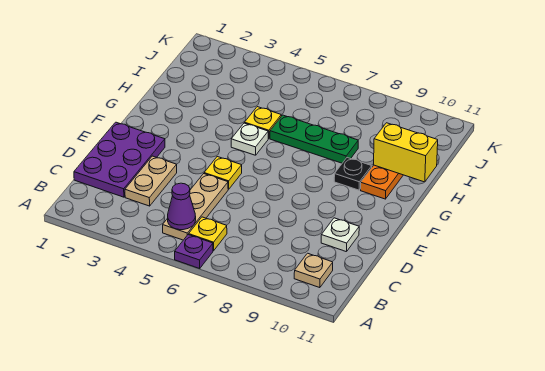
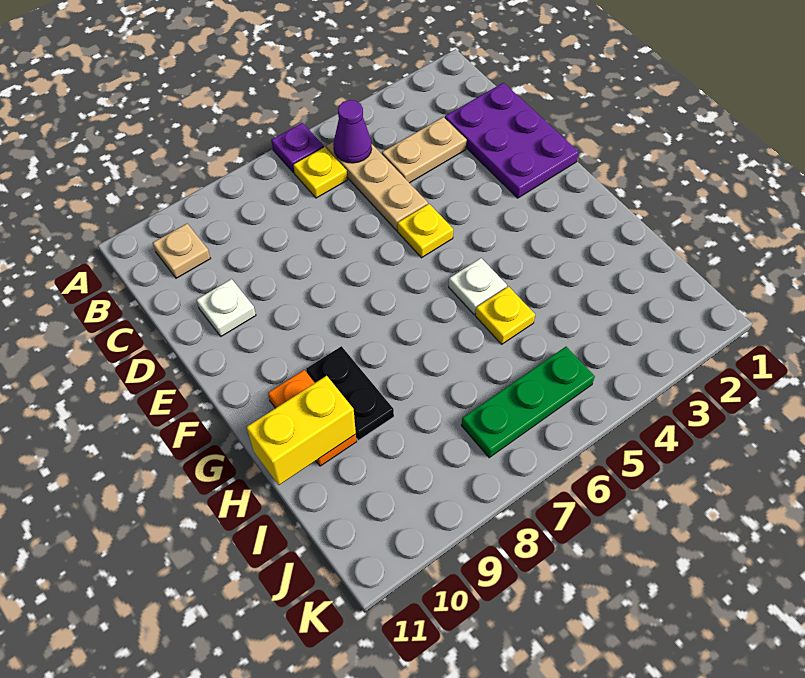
tan plate C3:D3 level 1 -> tan plate C3:C4 level 1
black plate G9 level 1 -> black plate G9:H9 level 1
green plate H6:H8 level 1 -> green plate J5:J7 level 1

